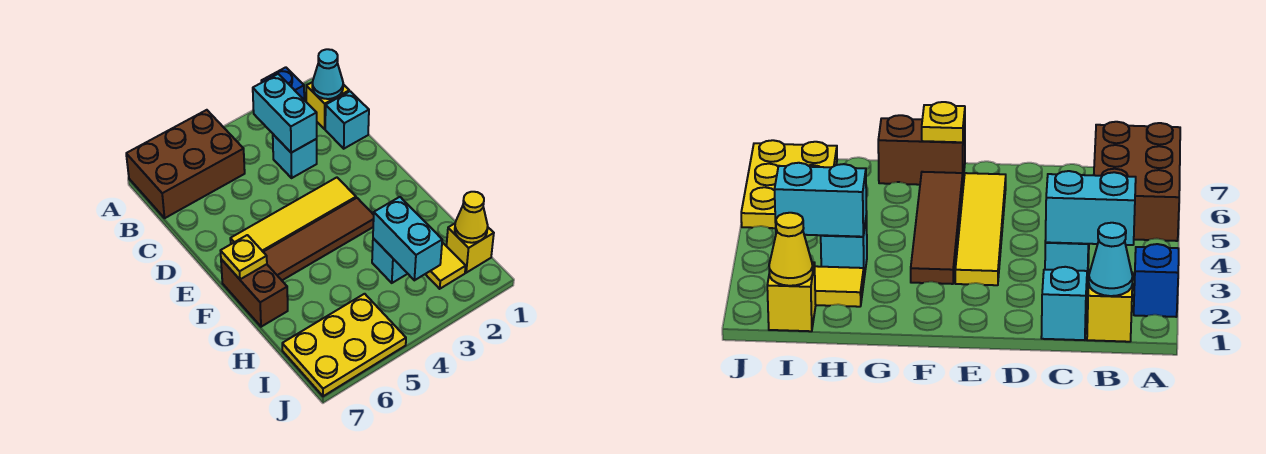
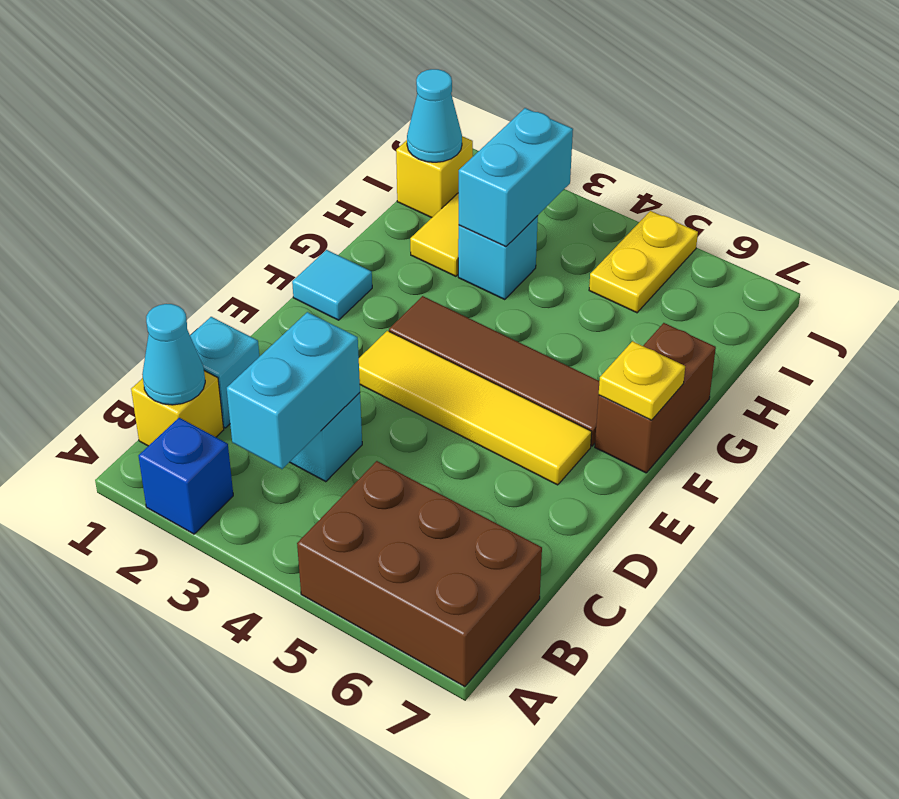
none -> cyan tile F1 level 1
yellow cone I1 level 2 -> cyan cone I1 level 2
yellow plate I5:J7 level 1 -> yellow plate I5:J5 level 1

